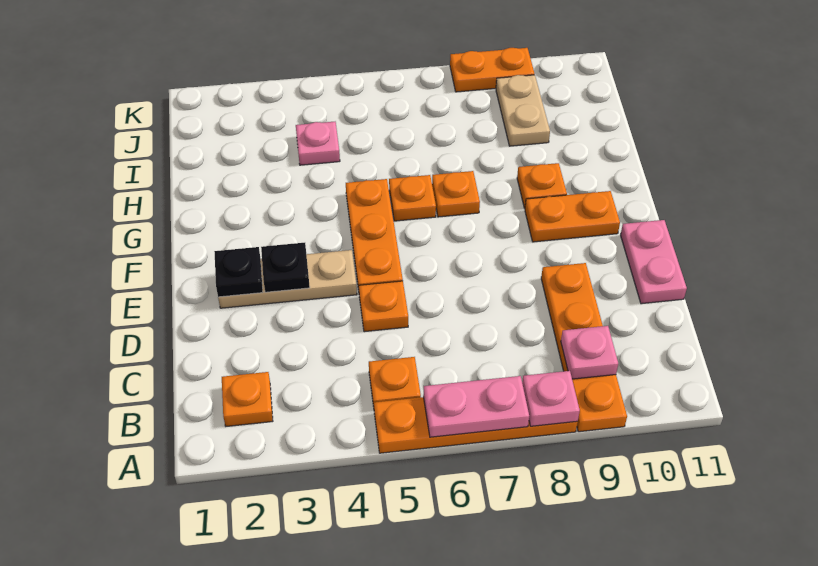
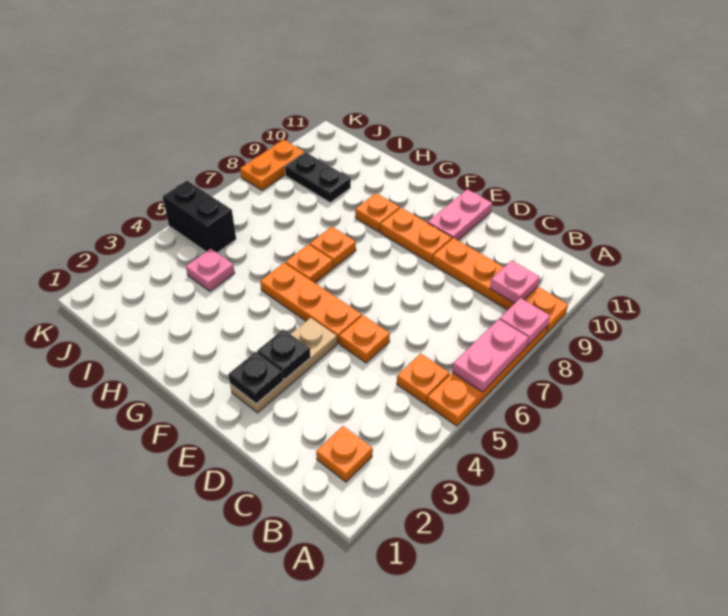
pink plate D11:E11 level 1 -> pink plate E10:E11 level 1
orange plate F9:F10 level 1 -> orange plate E9:F9 level 1
tan plate I9:J9 level 1 -> black plate I9:J9 level 1
none -> black brick J5:K5 level 1

